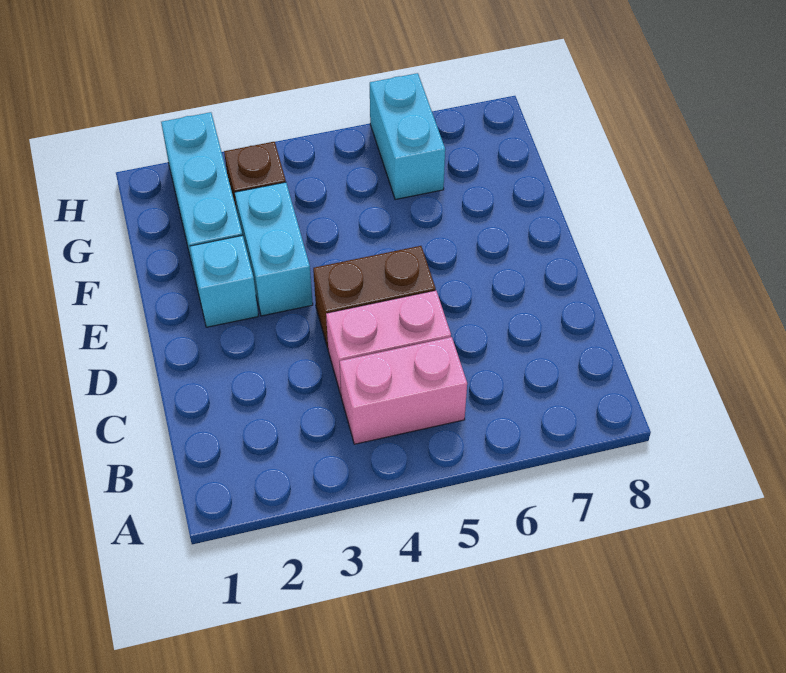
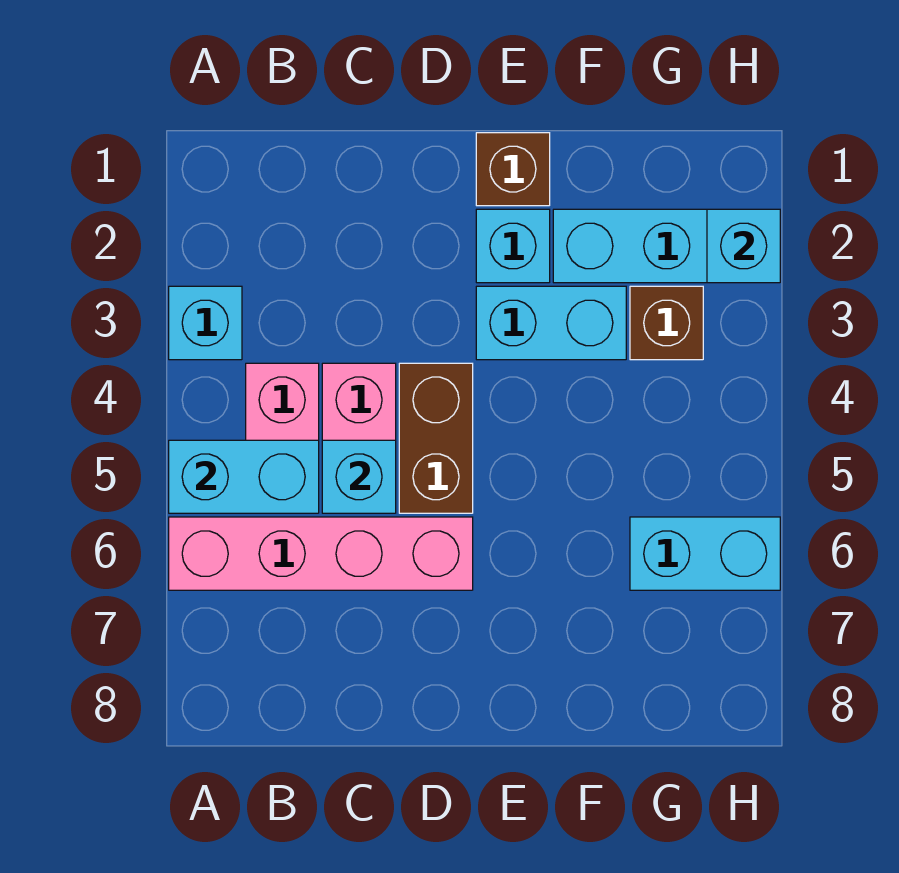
none -> cyan brick A3 level 1
none -> cyan brick A5:B5 level 2
none -> pink brick A6:D6 level 1
none -> cyan brick C5 level 2
none -> brown brick E1 level 1
none -> cyan brick H2 level 2

